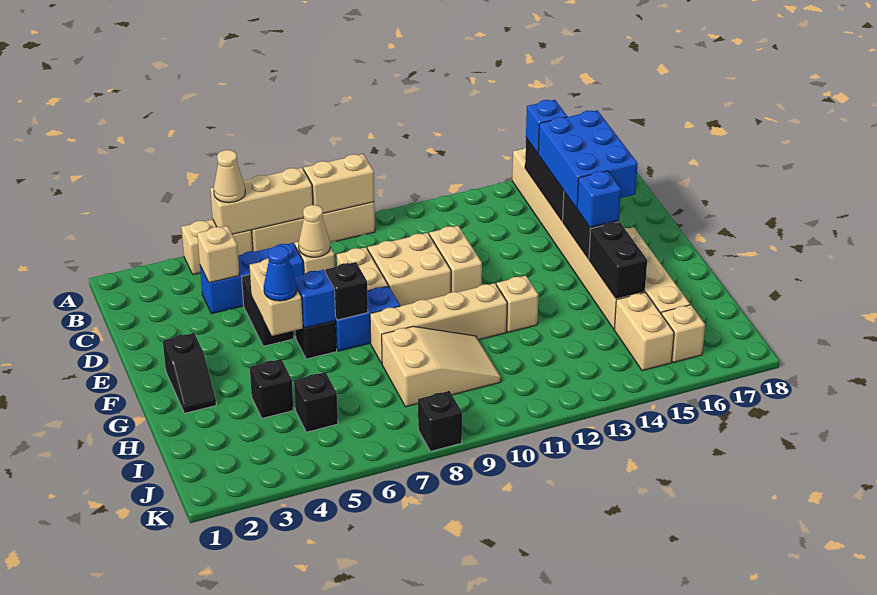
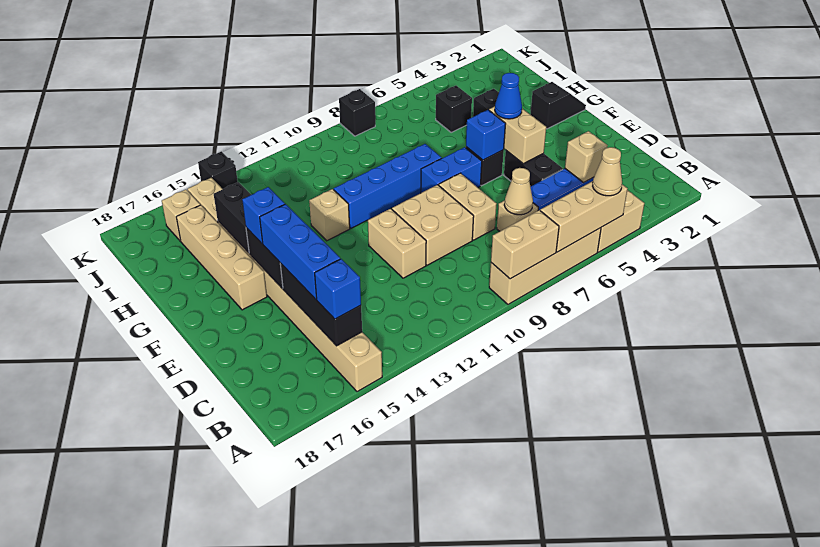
blue brick C15:E16 level 3 -> blue brick C15:E15 level 3
black slope F2:G2 level 1 top F -> black slope G1:G2 level 1 top 2
black brick F7 level 2 -> black brick K14 level 1
tan brick G8:G11 level 1 -> blue brick G8:G11 level 1
tan slope H8:I10 level 1 top 8 -> none

